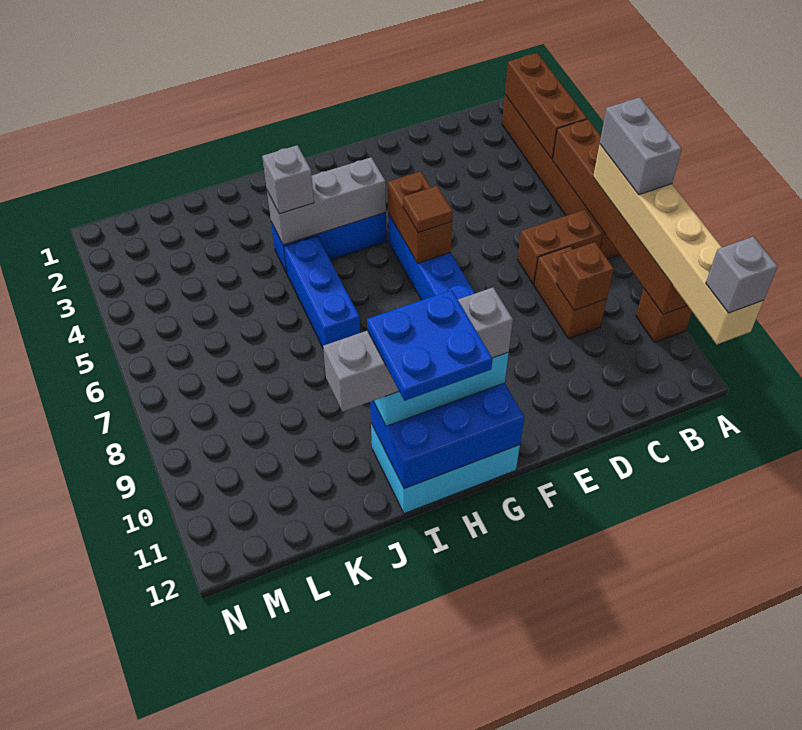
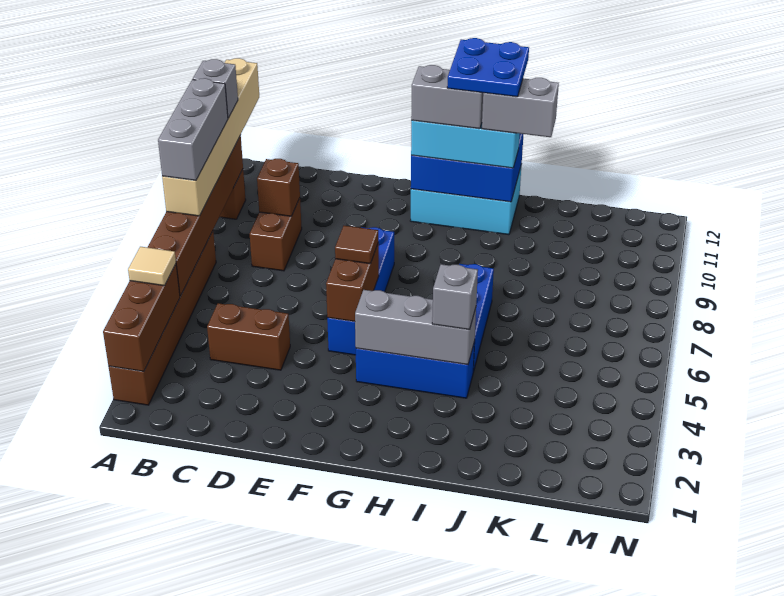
none -> tan tile A4 level 3
grey brick A7:A8 level 4 -> grey brick A7:A9 level 4
grey brick A12 level 4 -> grey brick A10 level 4
brown brick B7:C7 level 1 -> brown brick C4:D4 level 1

